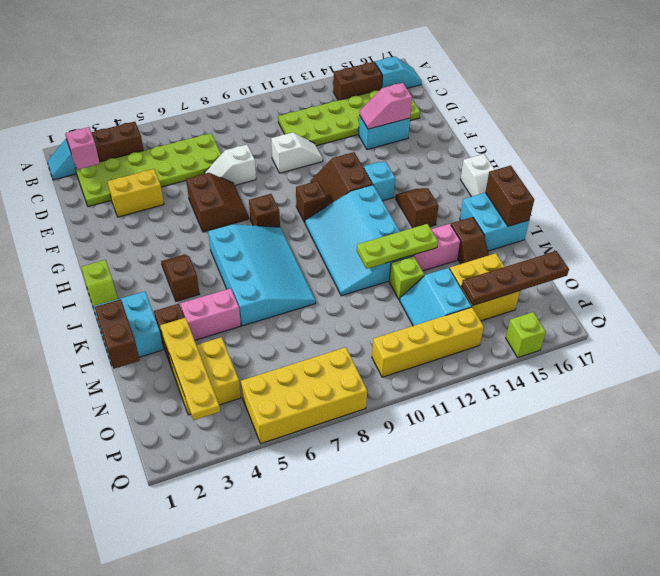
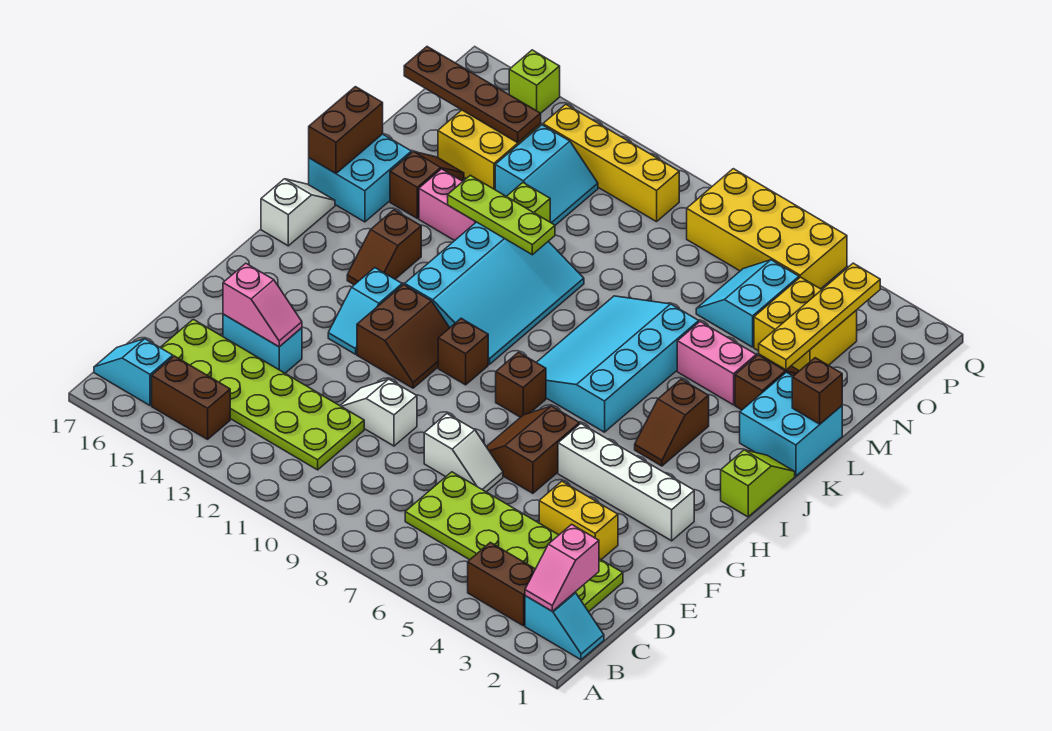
none -> white brick G2:G5 level 1
brown brick L1:M1 level 2 -> brown brick L1 level 2
none -> cyan slope N5:O6 level 1 top 5

